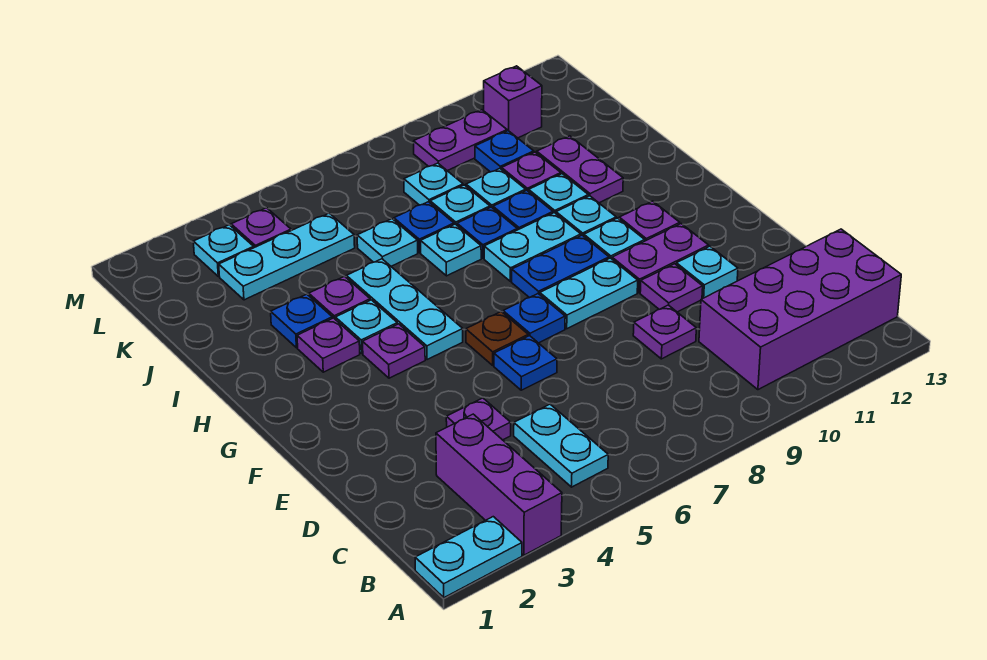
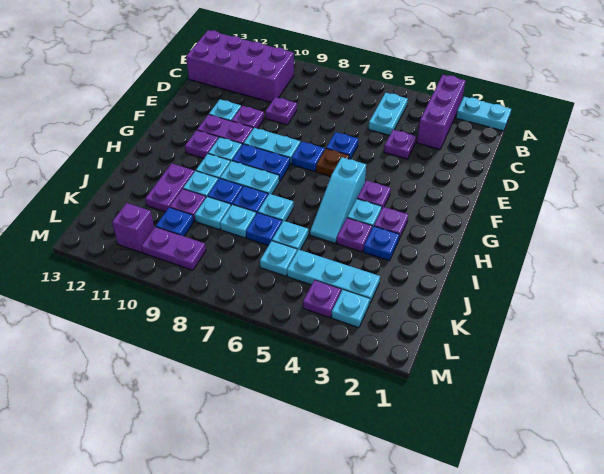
cyan plate G5:I5 level 1 -> cyan slope G5:I5 level 1 top G
cyan plate K8 level 1 -> cyan plate K6 level 1

